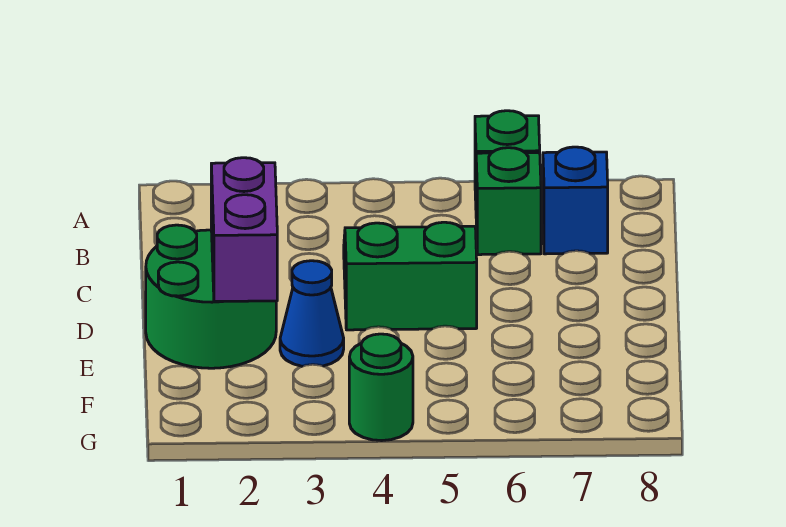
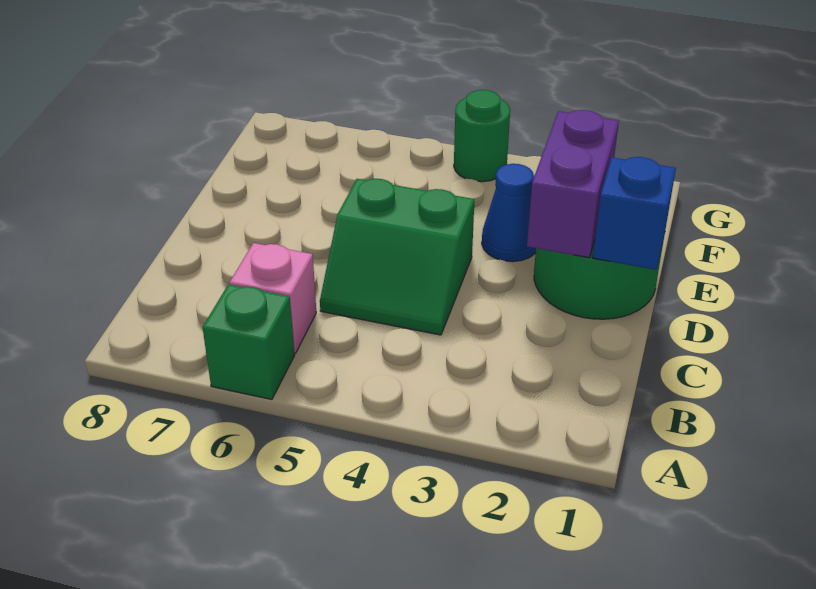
green brick B6 level 1 -> pink brick B6 level 1
blue brick B7 level 1 -> blue brick D1 level 2

